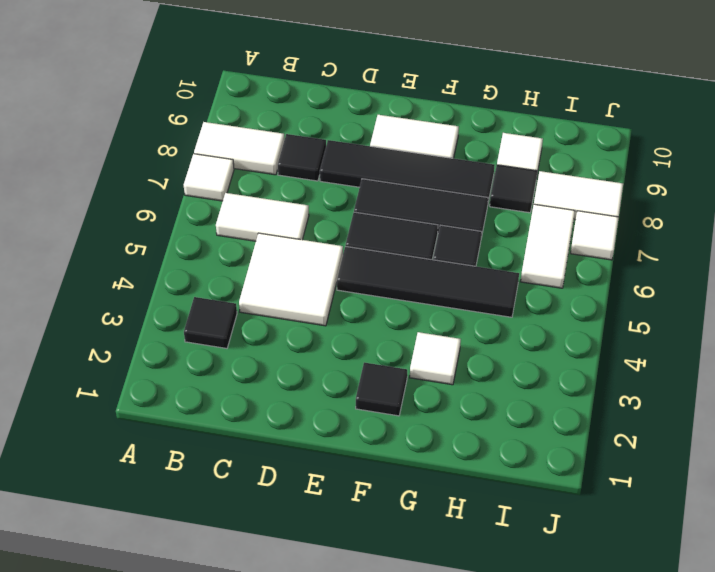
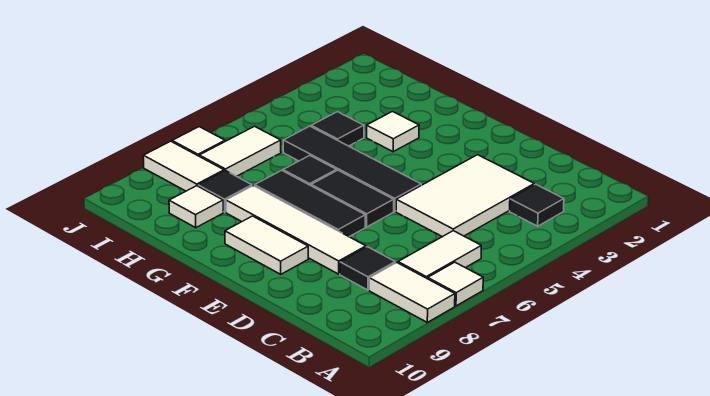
white tile B6:C6 level 1 -> white tile B6:B7 level 1
white tile C4:D5 level 1 -> white tile C3:D5 level 1
black tile D8:G8 level 1 -> white tile D8:G8 level 1
black tile F2 level 1 -> black tile H4 level 1

